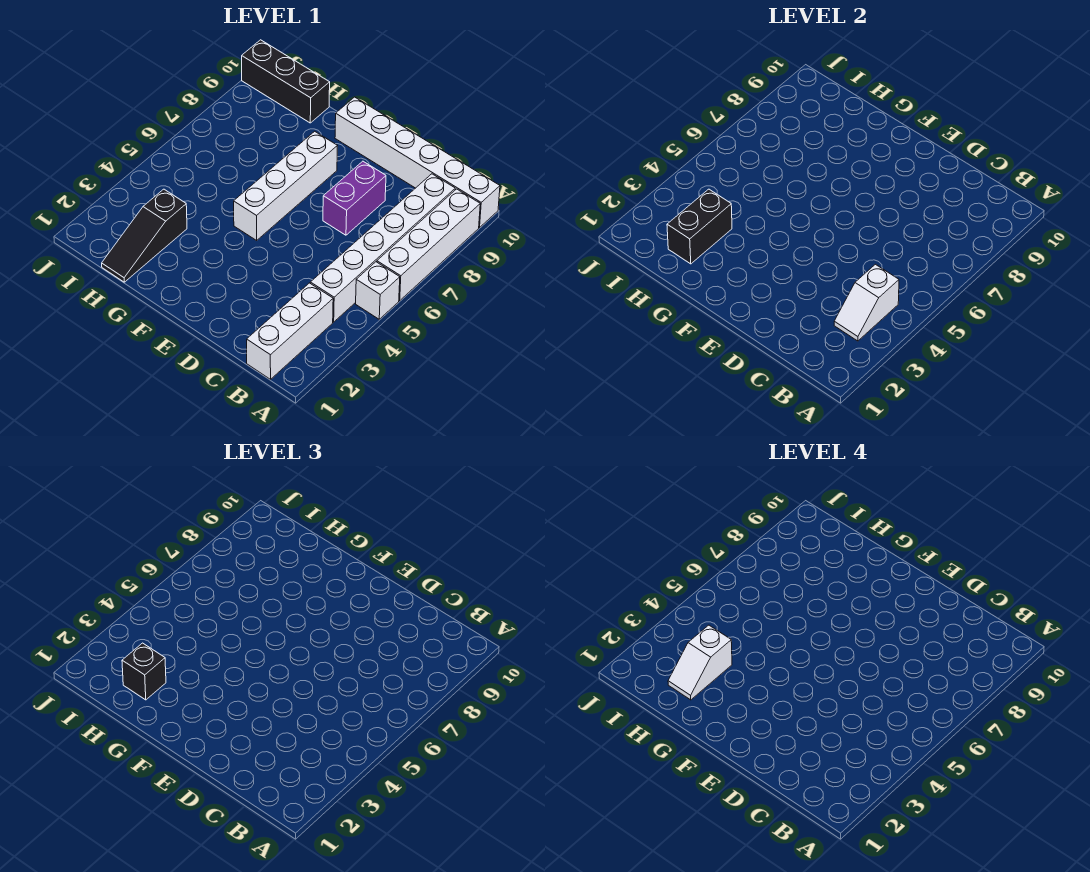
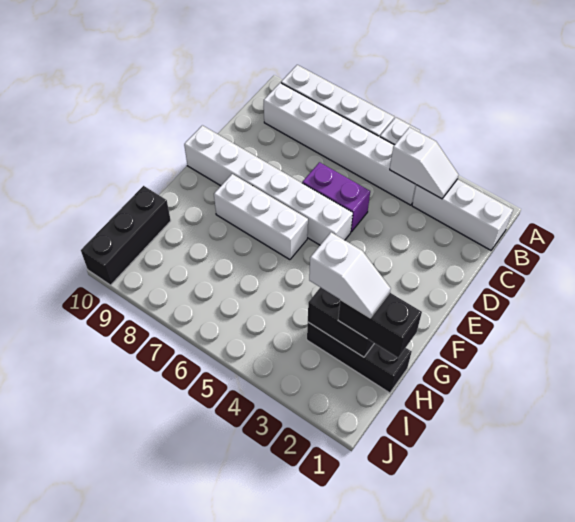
white brick A10:F10 level 1 -> white brick E5:E10 level 1
purple brick D7:D8 level 1 -> purple brick D5:D6 level 1
white brick F5:F8 level 1 -> white brick F6:F8 level 1
black slope H1:H3 level 1 top 3 -> black brick H1:H3 level 1
black brick H2 level 3 -> black brick H1:H2 level 3

